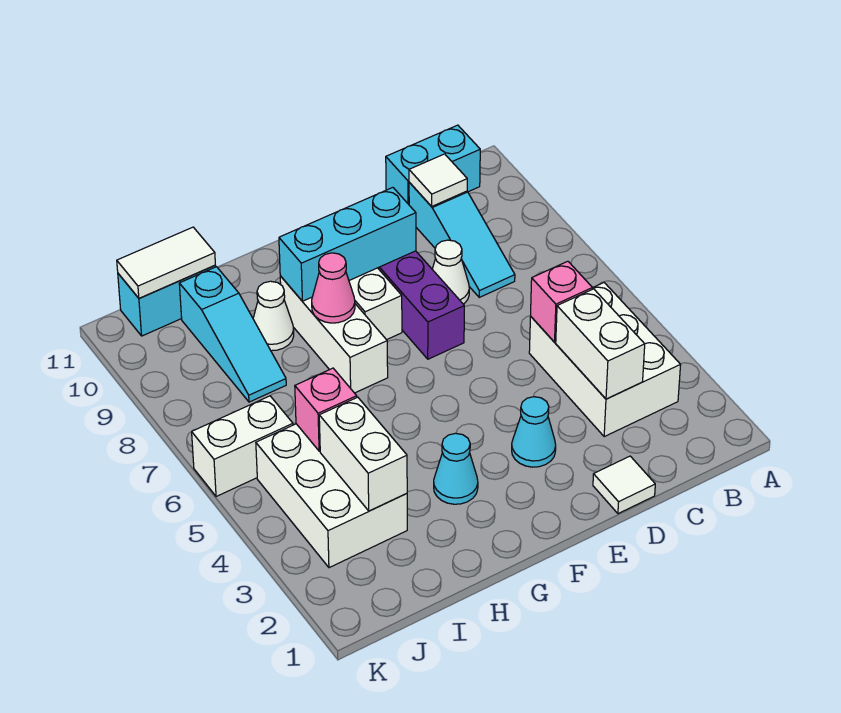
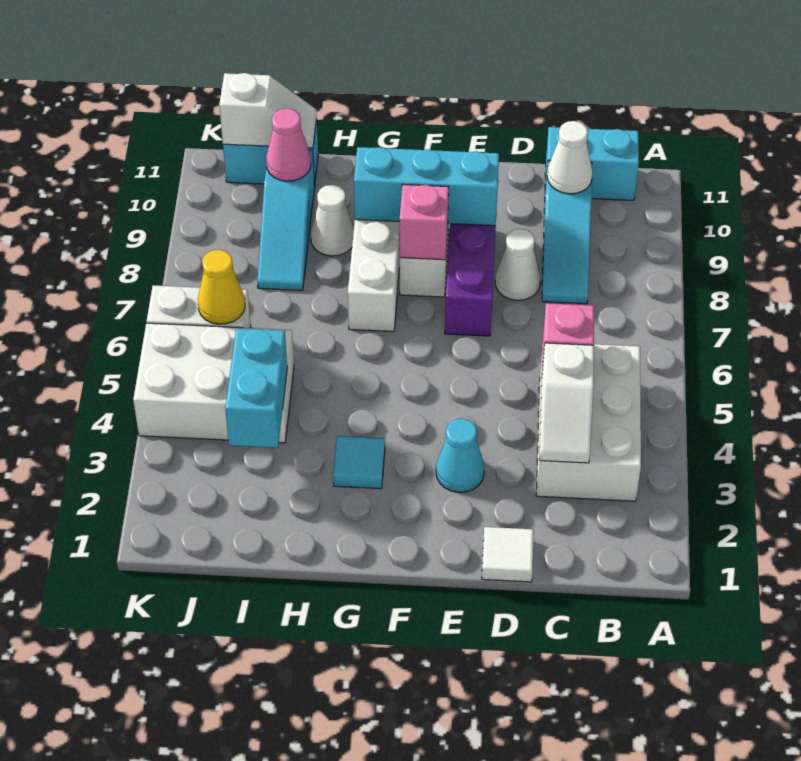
white brick C3:C4 level 2 -> white slope C3:C4 level 2 top 4
white tile C10 level 2 -> white cone C10 level 2
cyan cone G3 level 1 -> cyan tile G3 level 1
pink cone G8 level 2 -> pink cone I10 level 2
white brick I3:J5 level 1 -> white brick I4:K5 level 1
white brick I3:I4 level 2 -> cyan brick I3:I4 level 2
pink brick I5 level 2 -> pink brick F8 level 2
white tile I11:J11 level 2 -> white slope I11:J11 level 2 top J
none -> yellow cone J6 level 2

